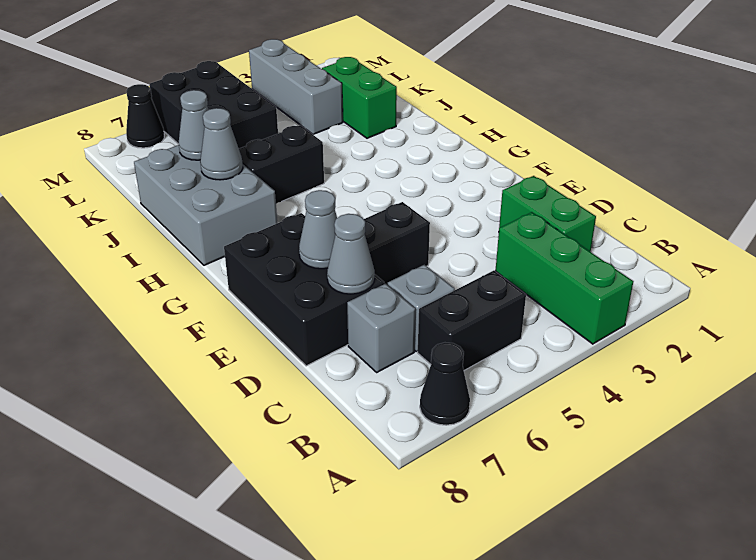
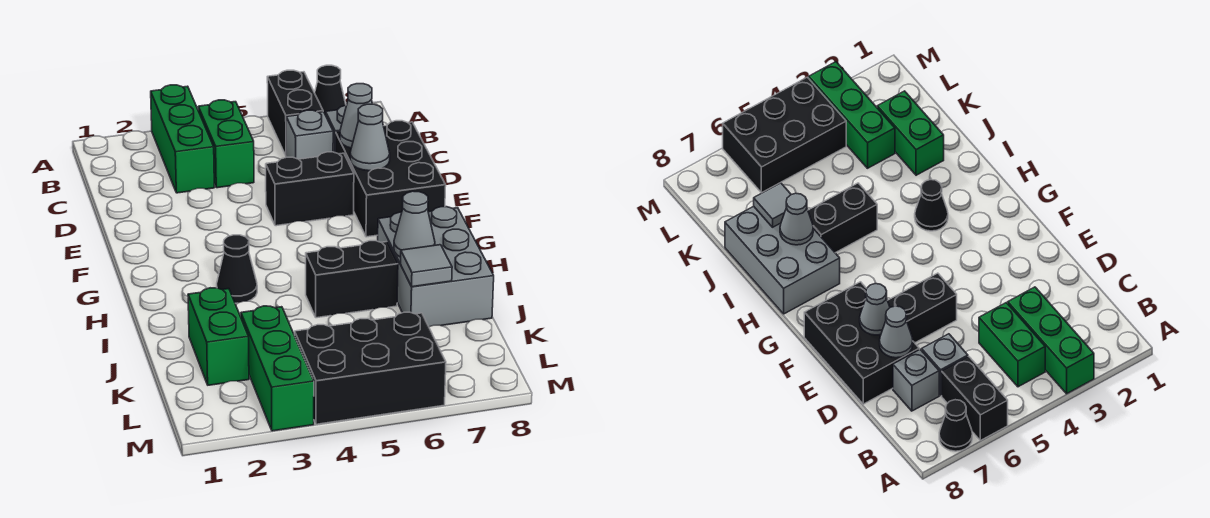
black brick B5:B6 level 1 -> black brick A6:B6 level 1
green brick C2:D2 level 1 -> green brick B4:C4 level 1
grey cone J7 level 2 -> grey tile J7 level 2
grey brick K3:M3 level 1 -> green brick K3:M3 level 1
black brick K5:M6 level 1 -> black brick L4:M6 level 1
black cone M7 level 1 -> black cone H3 level 1

